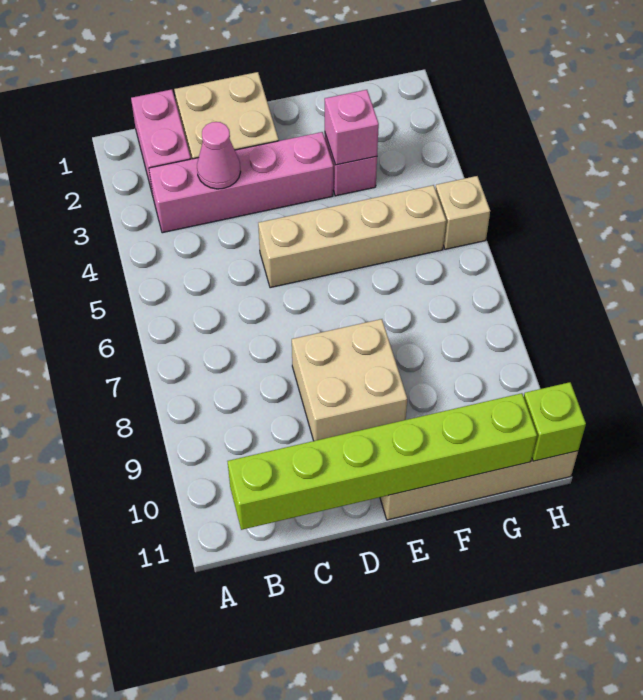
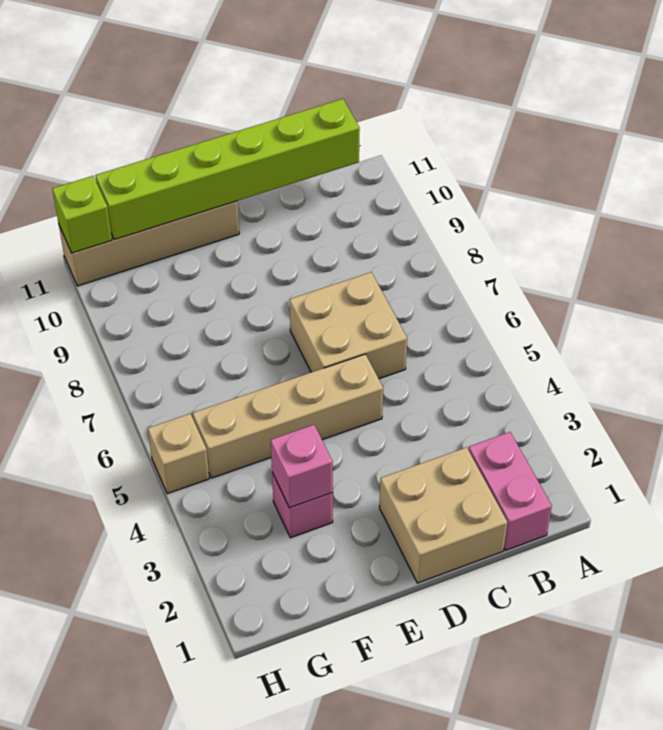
pink brick B3:E3 level 1 -> none
pink cone C3 level 2 -> none
tan brick D8:E9 level 1 -> tan brick C6:D7 level 1

